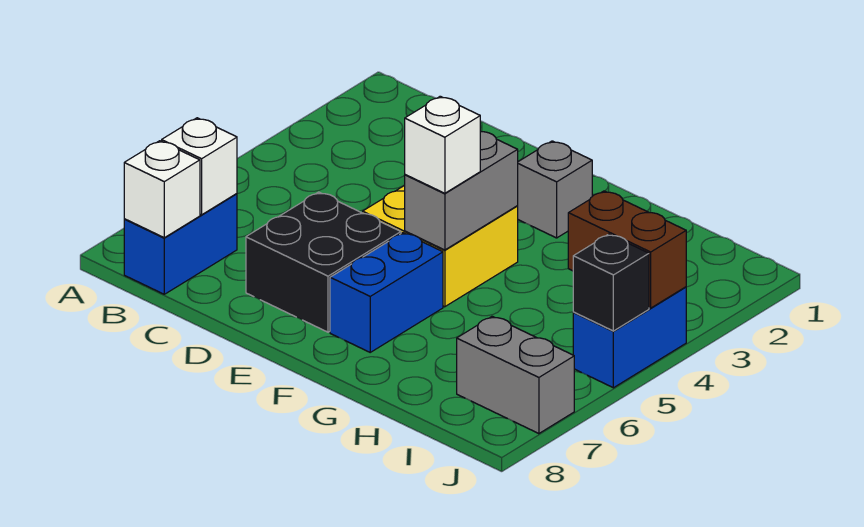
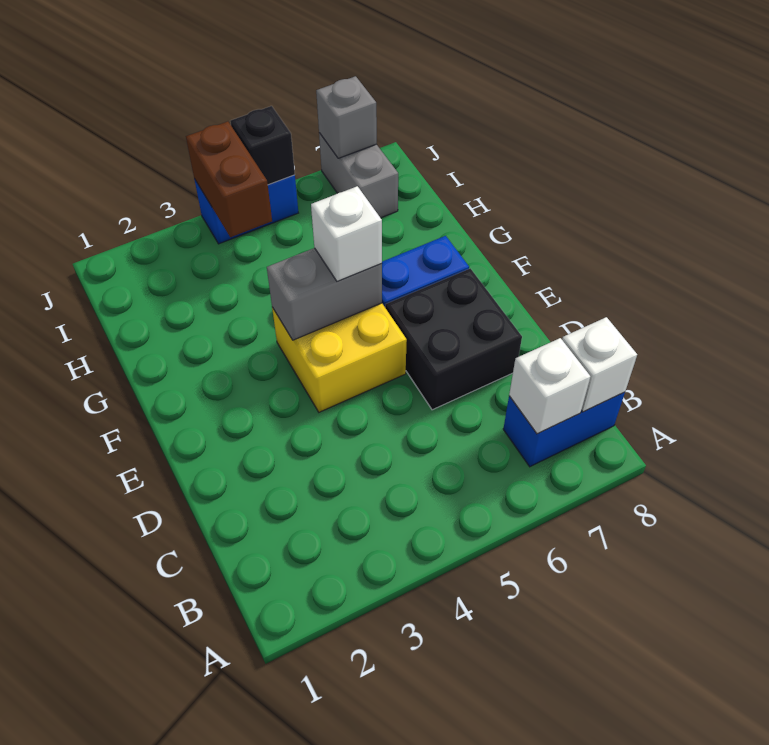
grey brick F2 level 1 -> grey brick J7 level 2

